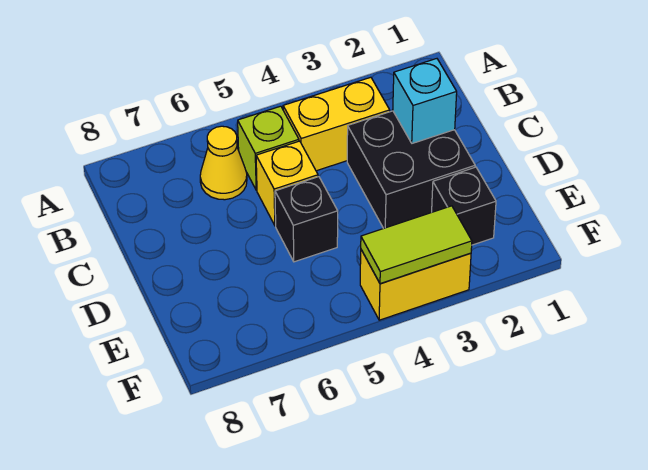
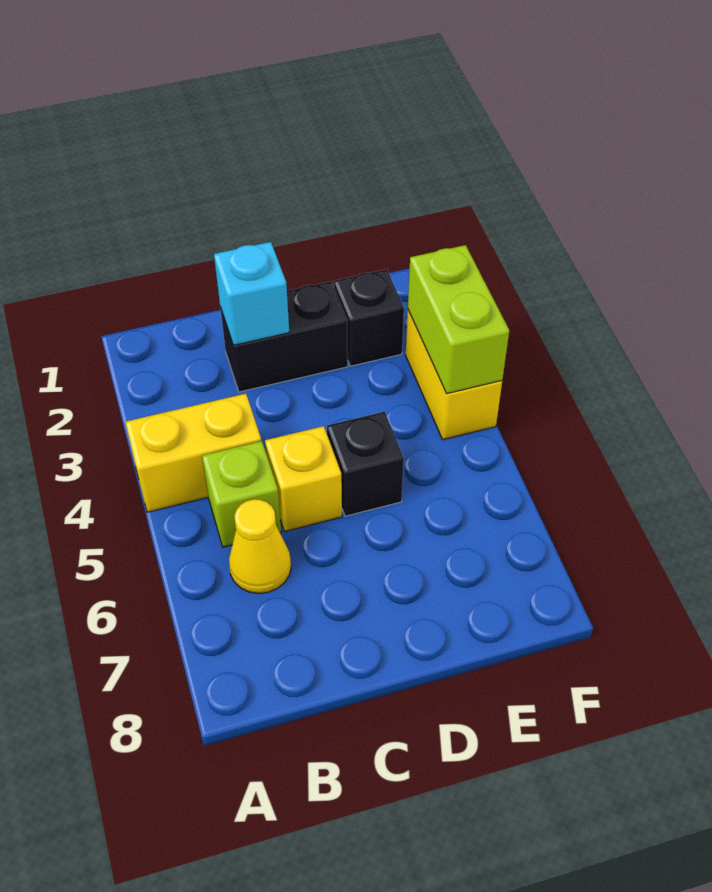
yellow brick B3:B4 level 1 -> yellow brick A4:B4 level 1
black brick C2:D3 level 1 -> black brick C2:D2 level 1
lime tile F3:F4 level 2 -> lime brick F3:F4 level 2

